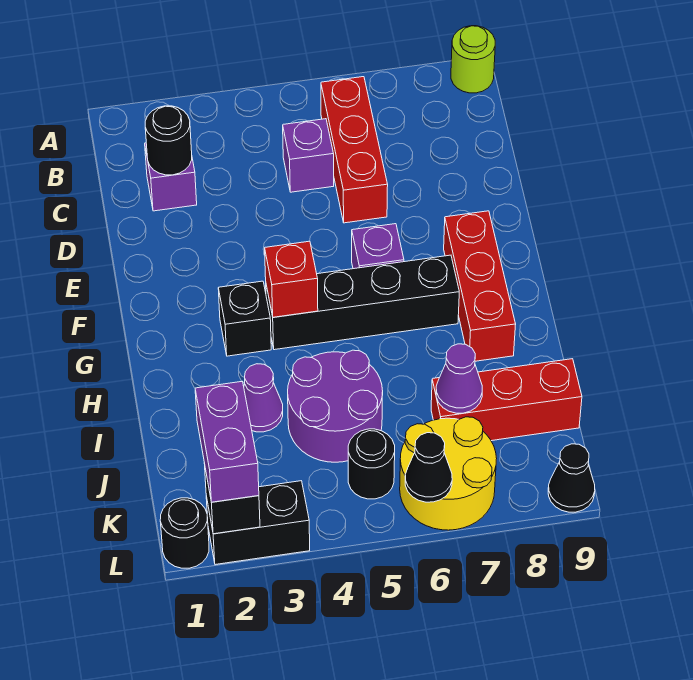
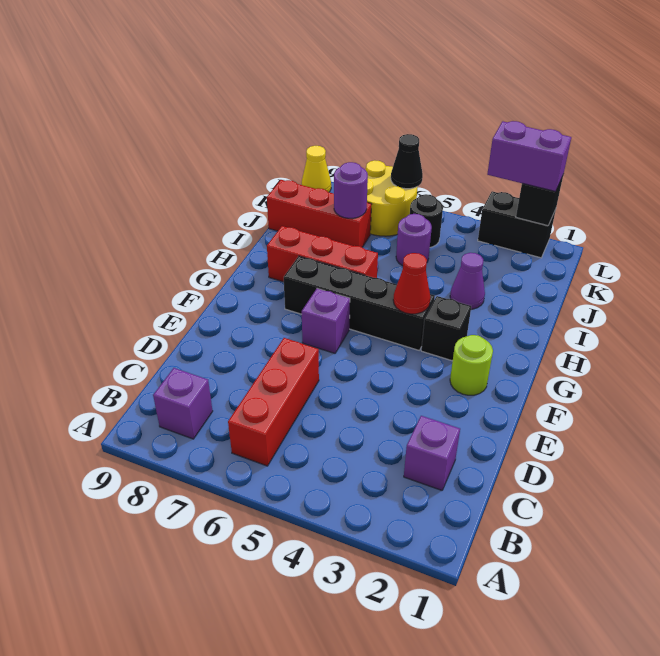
lime round brick A9 level 1 -> lime round brick F2 level 1
black round brick C2 level 2 -> none
purple brick C5 level 1 -> purple brick B8 level 1
red brick F8:H8 level 1 -> red brick H6:H8 level 1
red brick G4 level 2 -> red cone G4 level 2
purple round brick I4:J5 level 1 -> purple round brick J5 level 1
purple cone J7 level 2 -> purple round brick J7 level 2
purple brick K2:L2 level 3 -> purple brick L2:L3 level 3
black round brick L1 level 1 -> none
black cone L9 level 1 -> yellow cone L9 level 1

